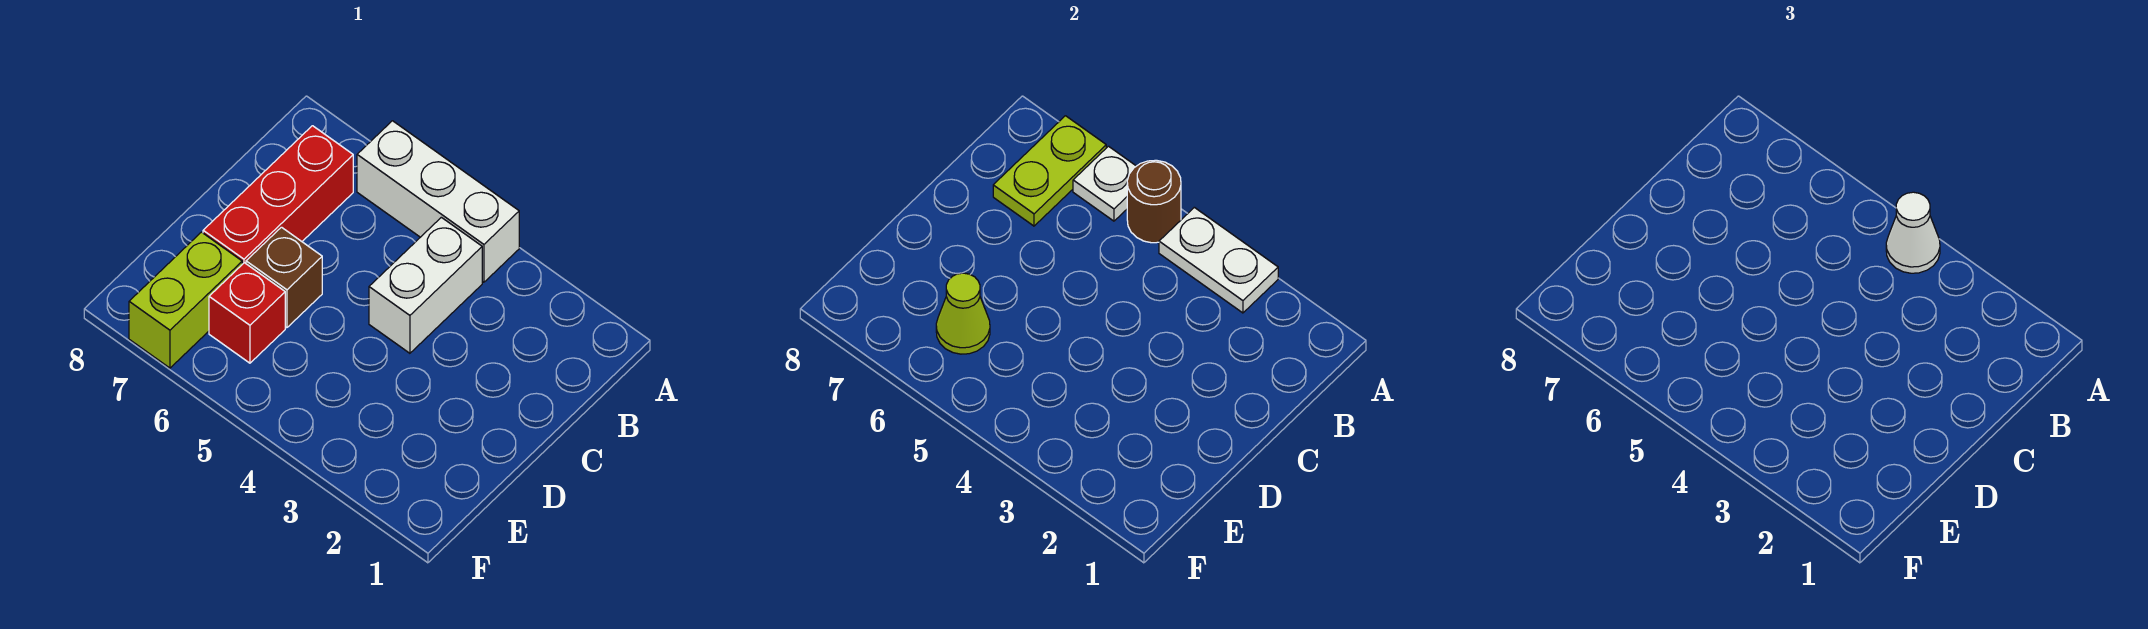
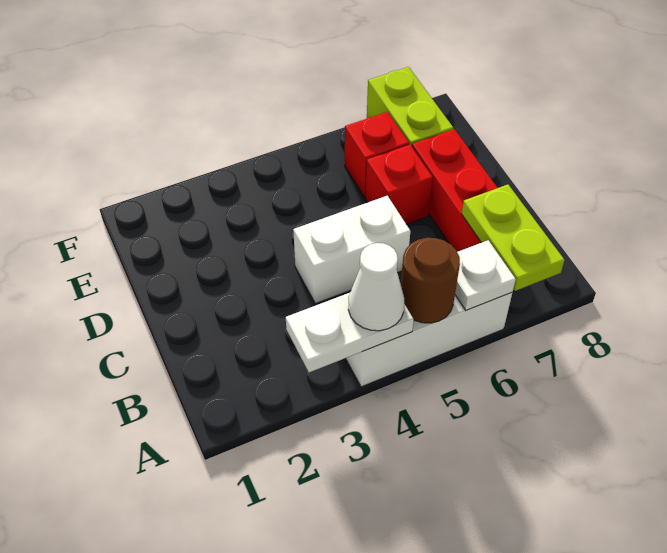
white brick B4:C4 level 1 -> white brick C4:C5 level 1
brown brick D6 level 1 -> red brick D6 level 1
lime cone E6 level 2 -> none

